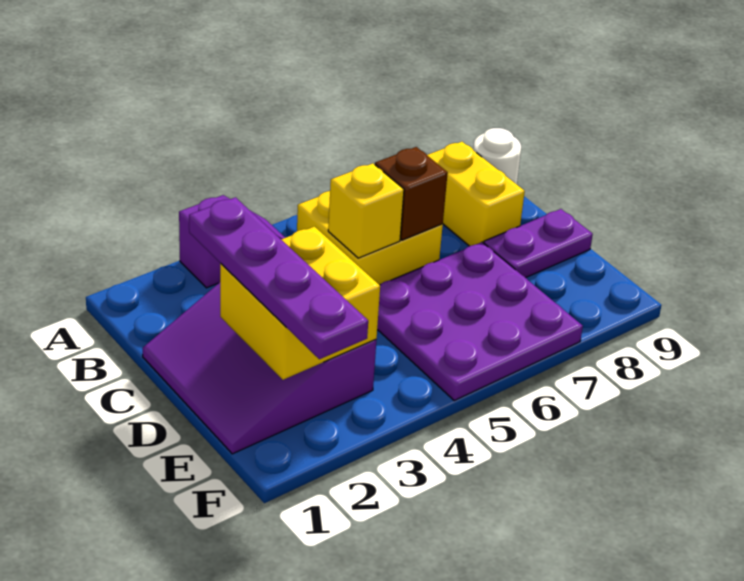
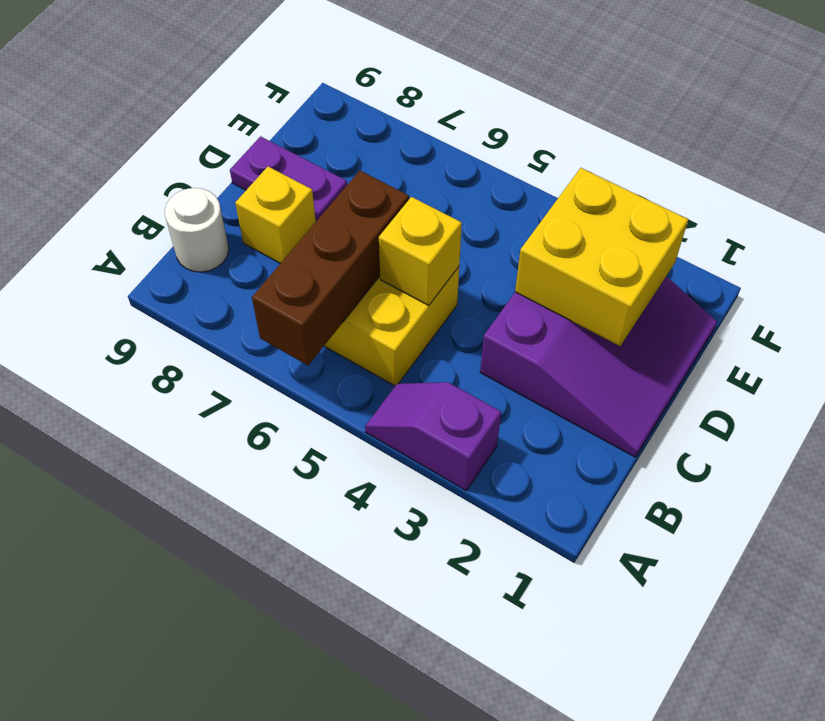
yellow brick B8:C8 level 1 -> yellow brick C8 level 1
purple plate C2:F2 level 3 -> none
brown brick C6 level 2 -> brown brick A6:C6 level 2
purple plate D5:F7 level 1 -> none

